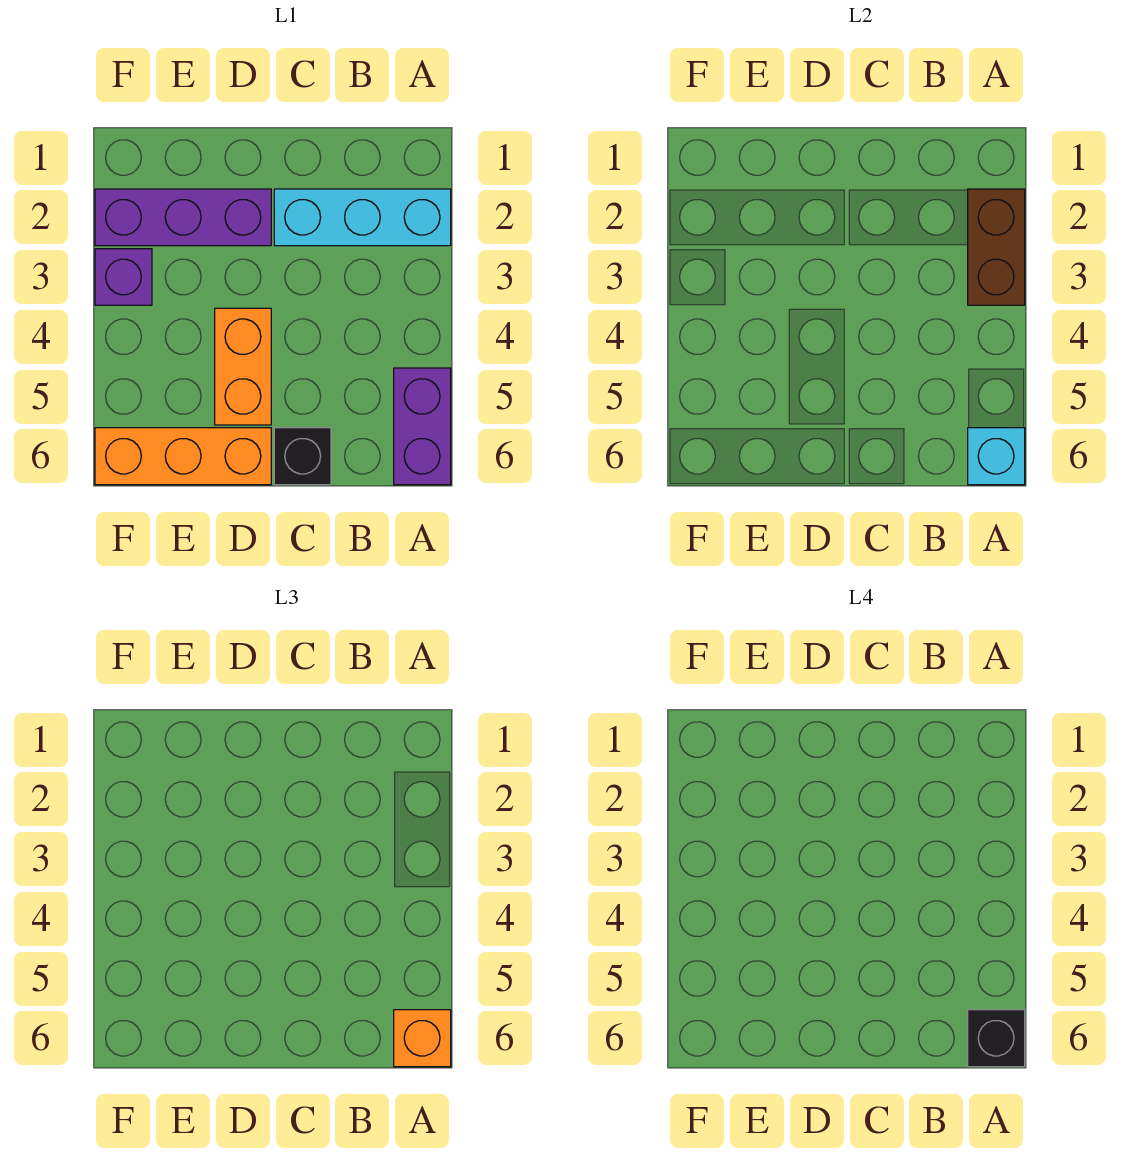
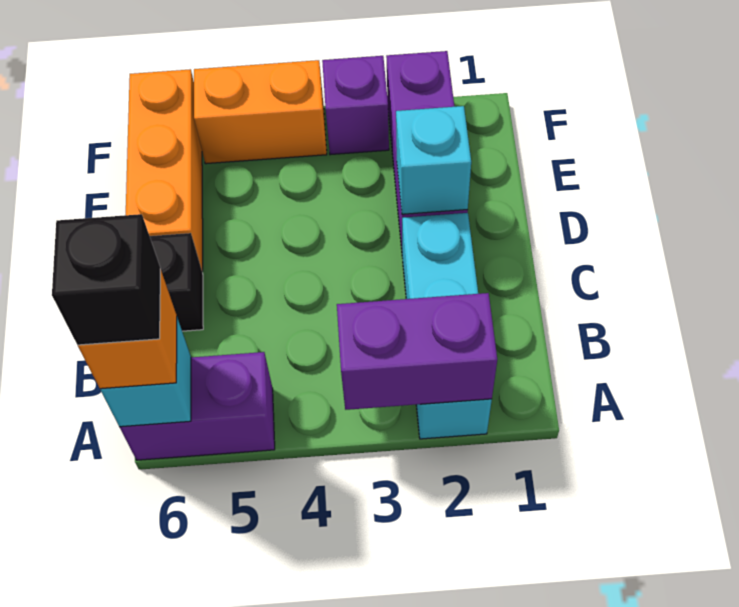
brown brick A2:A3 level 2 -> purple brick A2:A3 level 2
none -> cyan brick D2 level 2
orange brick D4:D5 level 1 -> orange brick F4:F5 level 1

